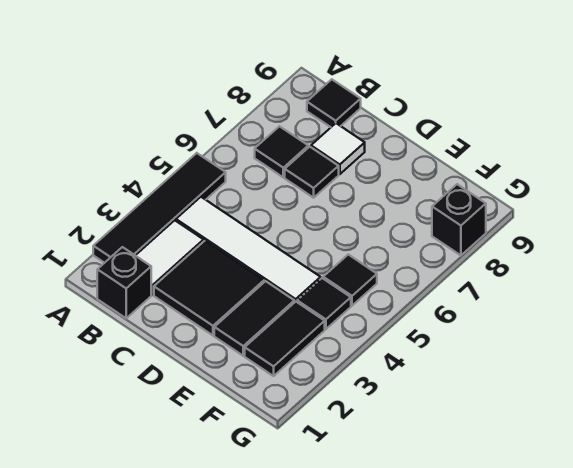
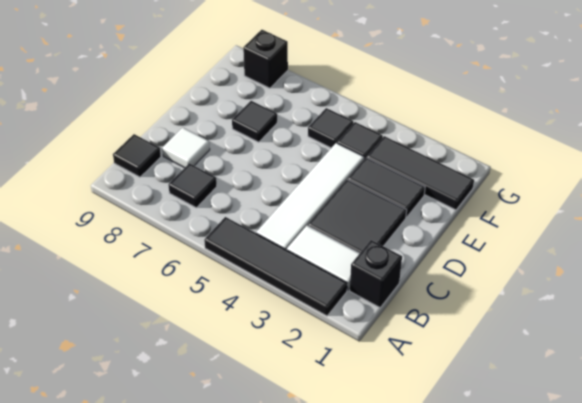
black tile C7 level 1 -> black tile E7 level 1
black tile F2:F3 level 1 -> black tile F1:F3 level 1

